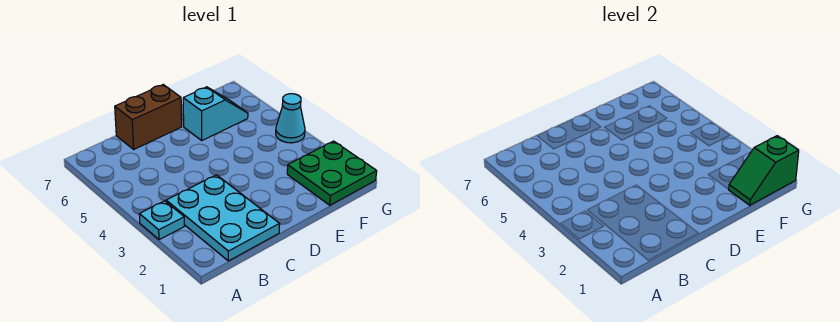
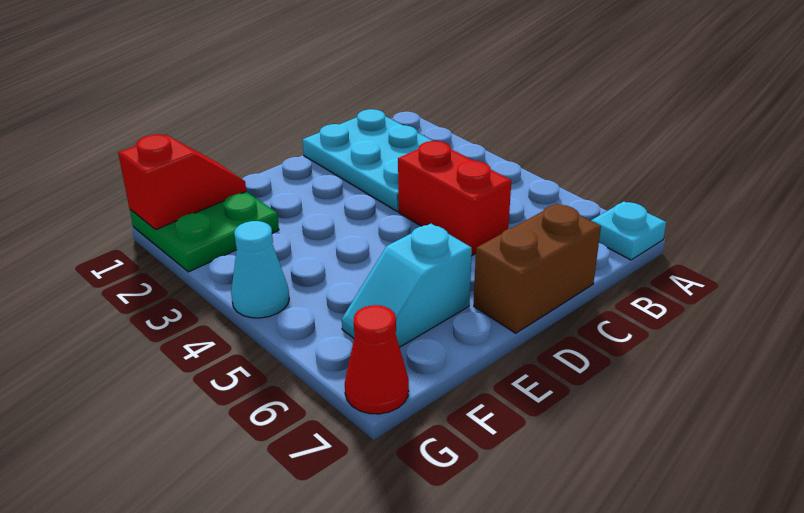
cyan plate A3 level 1 -> cyan plate A7 level 1
none -> red brick C4:C5 level 1
green slope F1:G1 level 2 top G -> red slope F1:G1 level 2 top G
none -> red cone G7 level 1

